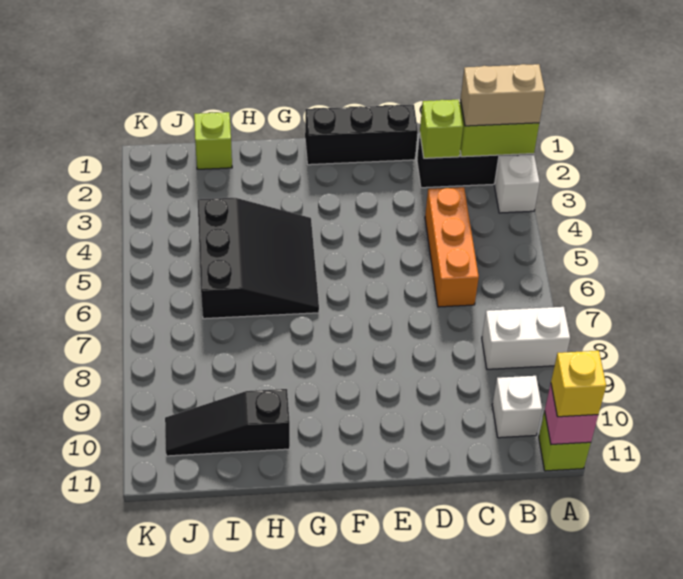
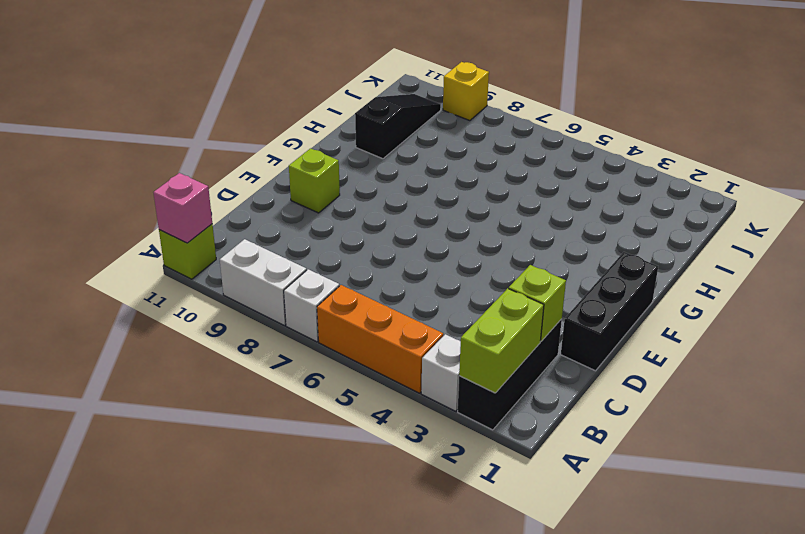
tan brick A2:B2 level 3 -> none
white brick A8:B8 level 1 -> white brick A8:A9 level 1
yellow brick A11 level 3 -> yellow brick K9 level 1
white brick B10 level 1 -> white brick A7 level 1
orange brick C4:C6 level 1 -> orange brick A4:A6 level 1
black slope G4:I6 level 1 top I -> none
lime brick I1 level 1 -> lime brick E10 level 1

